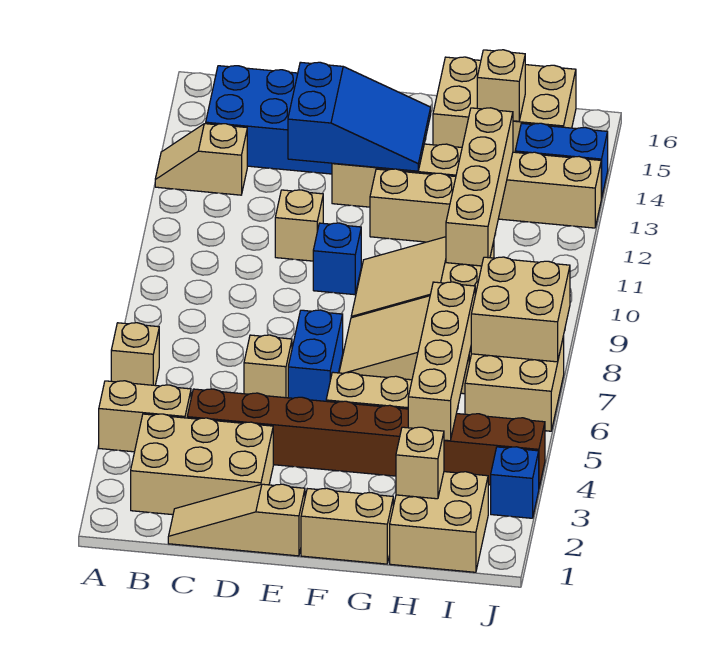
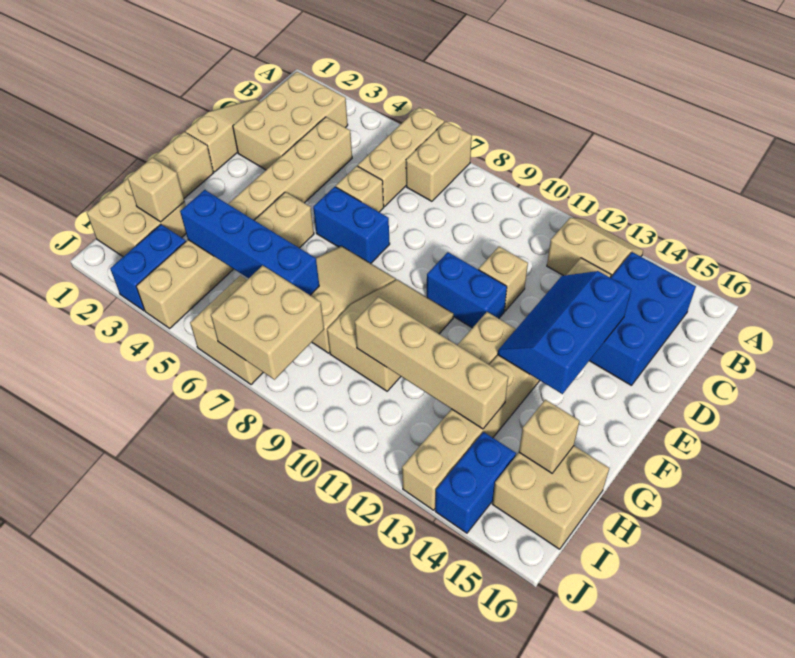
tan brick A4:B4 level 1 -> tan brick A7:B7 level 1
tan brick A6 level 1 -> tan brick A6:C6 level 1
tan slope A13:B13 level 1 top B -> tan slope A12:B13 level 1 top B
brown brick C4:J4 level 1 -> tan brick C4:J4 level 1
blue slope D13:F14 level 2 top D -> blue slope D13:F14 level 2 top 14
blue brick E10 level 1 -> blue brick E10:E11 level 1
tan brick E13:J13 level 1 -> tan brick C13:J13 level 1
tan brick G15:I16 level 1 -> tan brick H15:I16 level 1
tan brick H4:H7 level 2 -> blue brick H4:H7 level 2
blue brick J3 level 1 -> blue brick I3:J3 level 1

